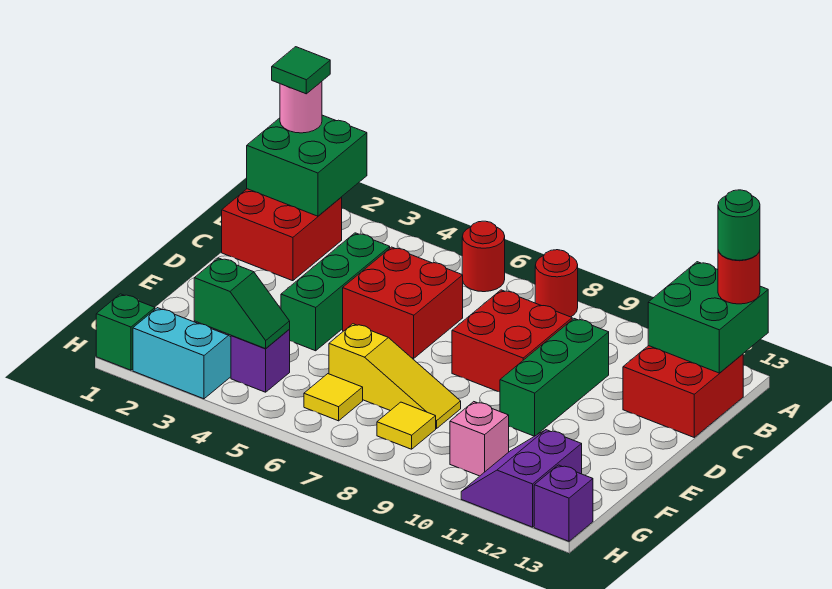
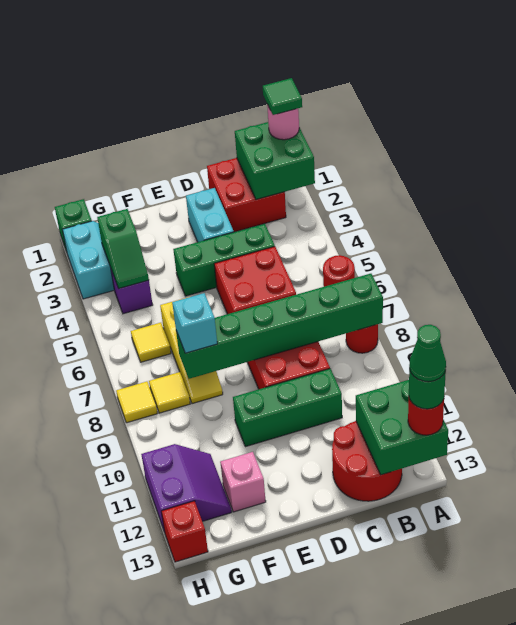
none -> green brick A8:F8 level 2
none -> green cone A13 level 5
red brick B12:C13 level 1 -> red round brick B12:C13 level 1
none -> cyan brick D2:D3 level 1
none -> cyan brick F8 level 3
pink brick G10 level 1 -> pink brick F12 level 1
purple slope G11:H12 level 1 top 12 -> purple slope G11:H12 level 1 top H
none -> yellow tile H8 level 1
purple brick H13 level 1 -> red brick H13 level 1

